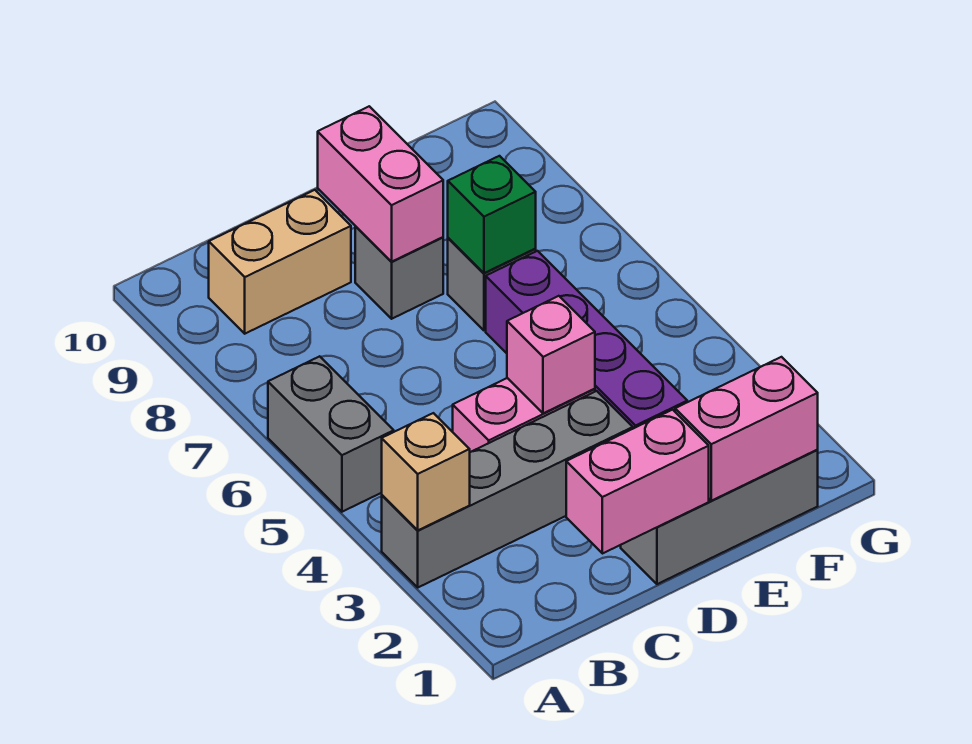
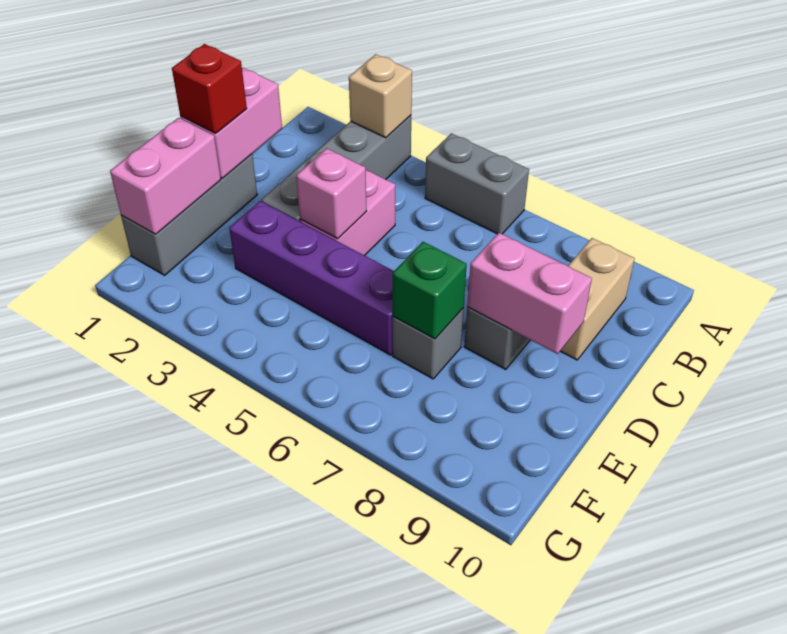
none -> red brick D1 level 3

